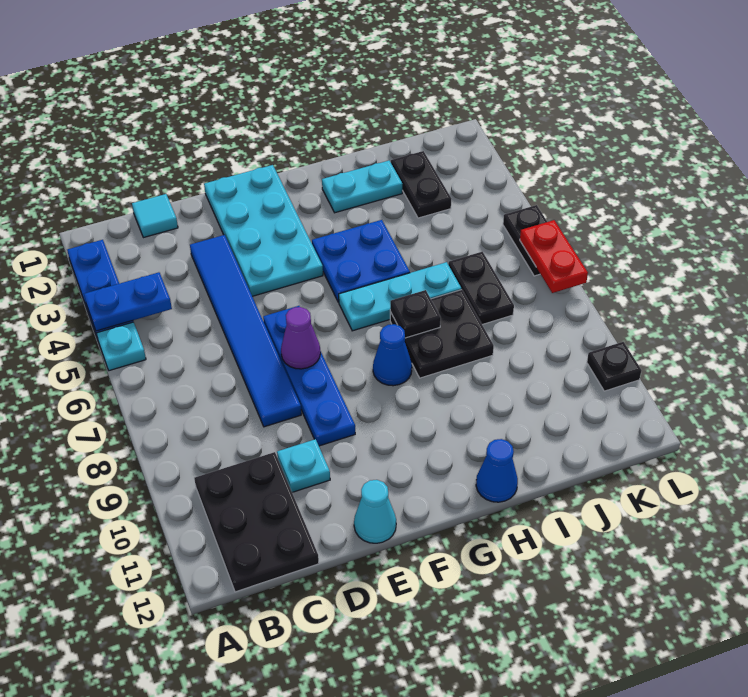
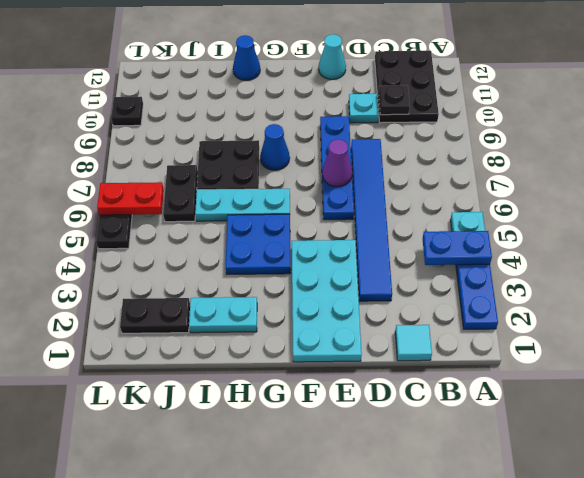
black plate H7 level 2 -> black plate C10 level 2
black plate J2:J3 level 1 -> black plate J2:K2 level 1
red plate L6:L7 level 2 -> red plate K6:L6 level 2

